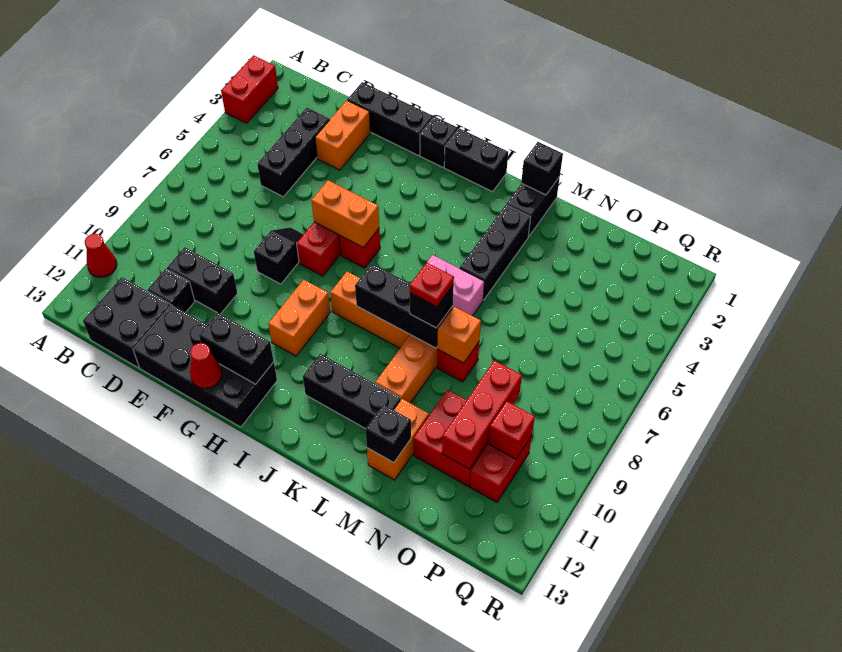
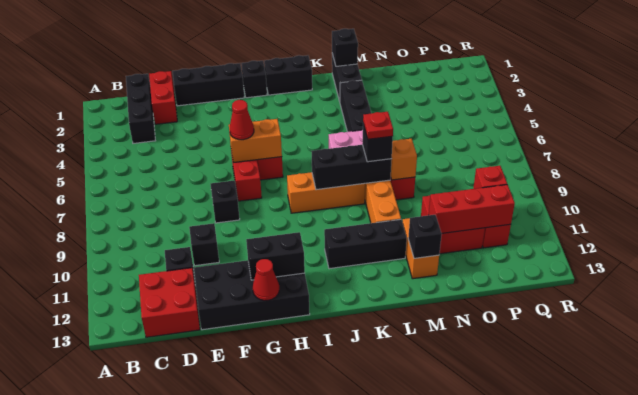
red brick A2:A3 level 1 -> red brick D1:D2 level 1
red cone A11 level 1 -> red cone G6 level 3
black brick C12:D13 level 1 -> red brick C12:D13 level 1
black brick D3:D5 level 1 -> black brick C1:C3 level 1
black brick D10:E10 level 1 -> black brick E10 level 1
orange brick E2:E3 level 1 -> none
orange brick H9:H10 level 1 -> none
red brick O9:O11 level 2 -> red brick N11:P11 level 2

